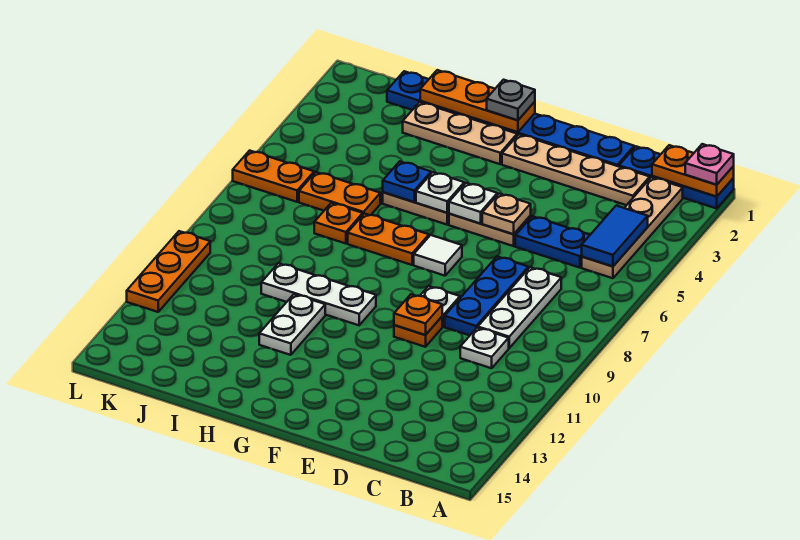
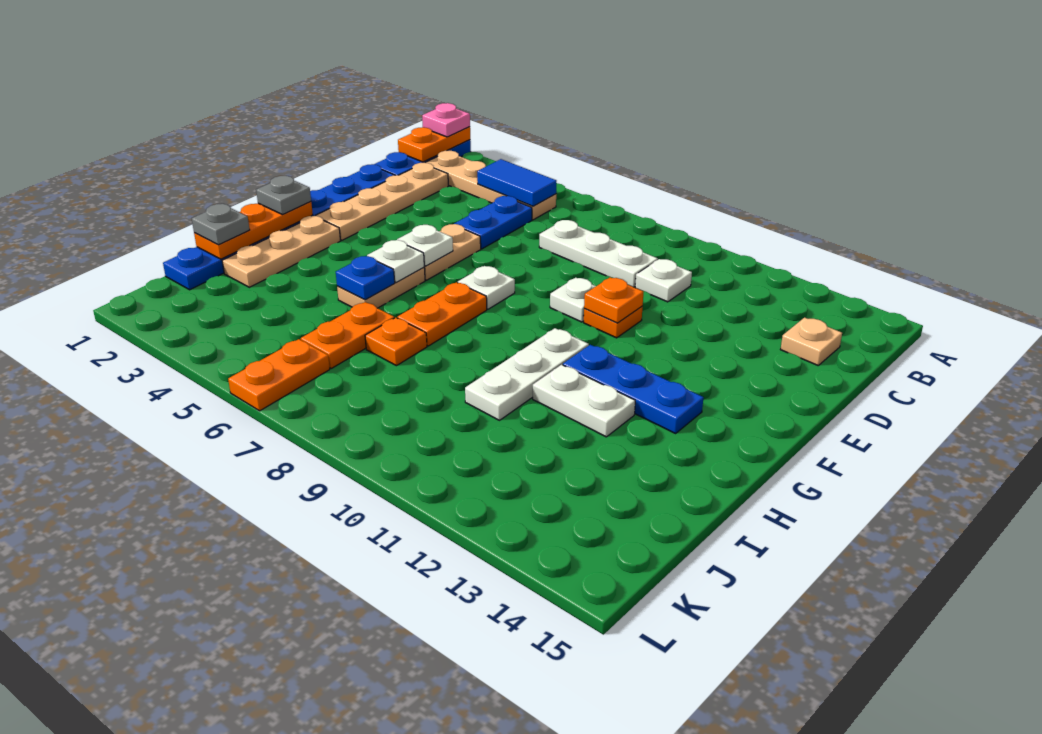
blue plate D7:D9 level 1 -> blue plate G11:G13 level 1
tan plate E5 level 2 -> tan plate C14 level 1
white tile F7 level 1 -> white plate F7 level 1
none -> grey plate I1 level 3
orange plate L10:L12 level 1 -> none

